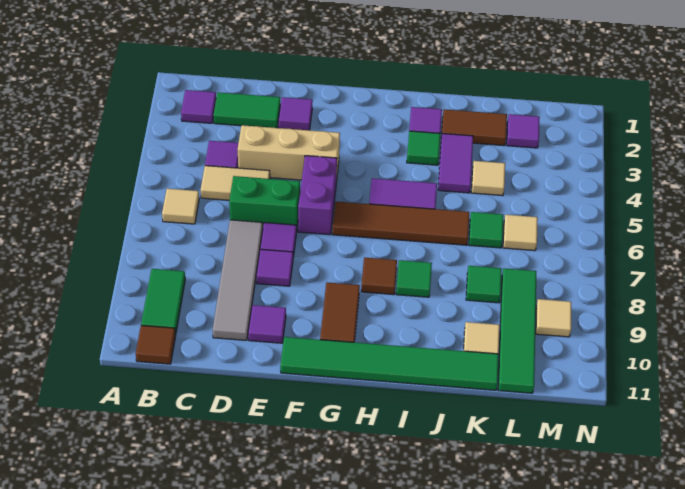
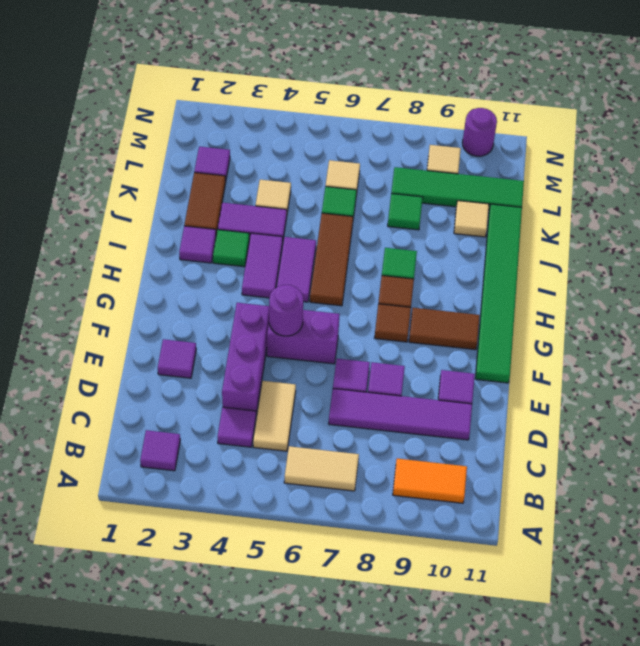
tan tile B6 level 1 -> tan tile B6:B7 level 1
green tile B9:B10 level 1 -> orange tile B9:B10 level 1
brown tile B11 level 1 -> brown tile G8 level 1
green tile C2:D2 level 1 -> none
tan brick D4:F4 level 1 -> purple brick D4:F4 level 1
green brick D6:E6 level 1 -> none
grey tile D7:D10 level 1 -> purple tile D7:D10 level 1
none -> purple round brick F5 level 2
brown tile G6:J6 level 1 -> brown tile H6:J6 level 1
none -> purple tile H4:I4 level 1
none -> purple round brick N10 level 1

